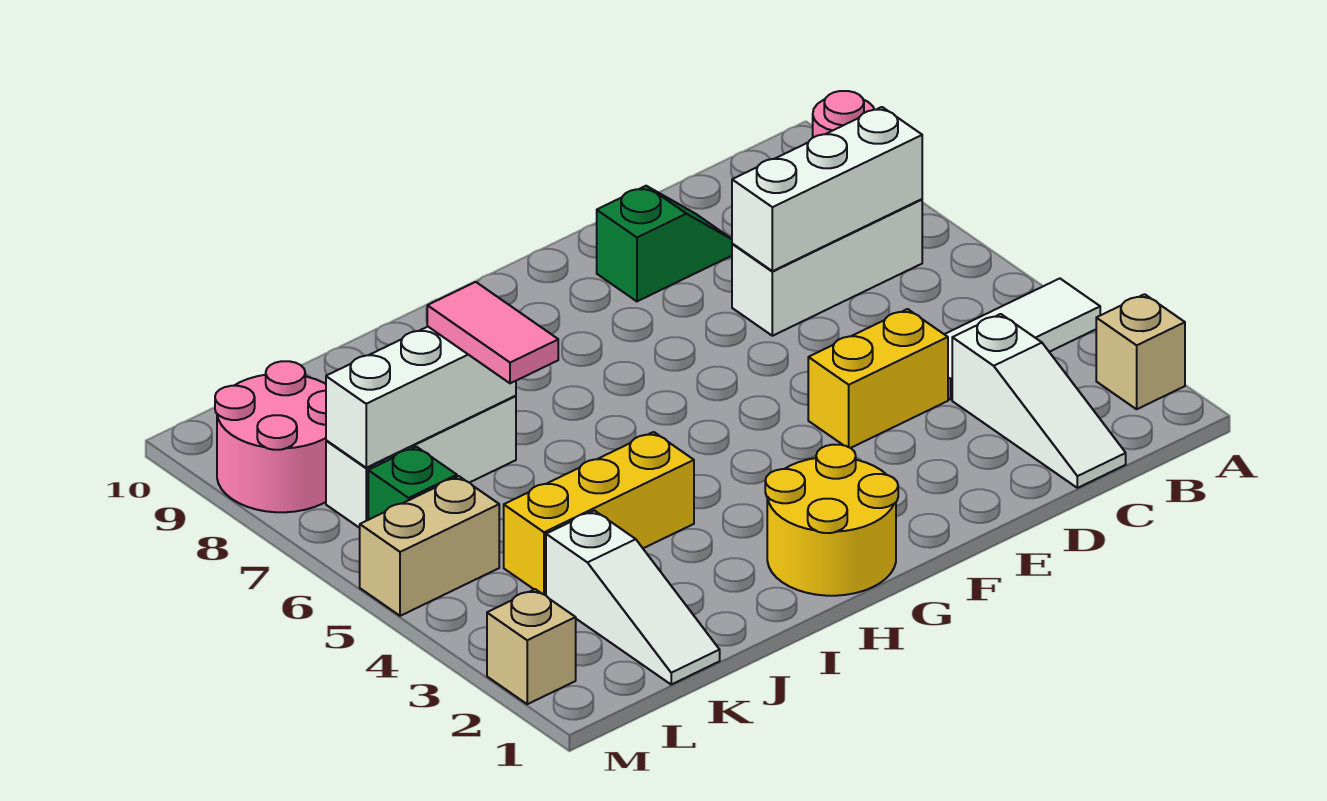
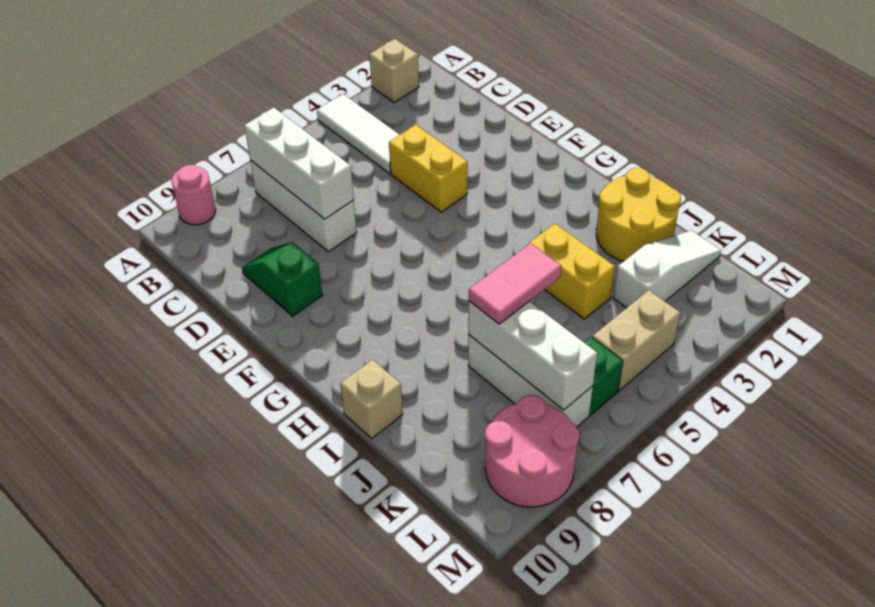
white slope C1:C3 level 1 top 3 -> none
yellow round brick G1:H2 level 1 -> yellow round brick I1:J2 level 1
yellow brick I4:K4 level 1 -> yellow brick I4:J4 level 1
tan brick L5:M5 level 1 -> tan brick L4:L5 level 1
tan brick M2 level 1 -> tan brick I10 level 1

